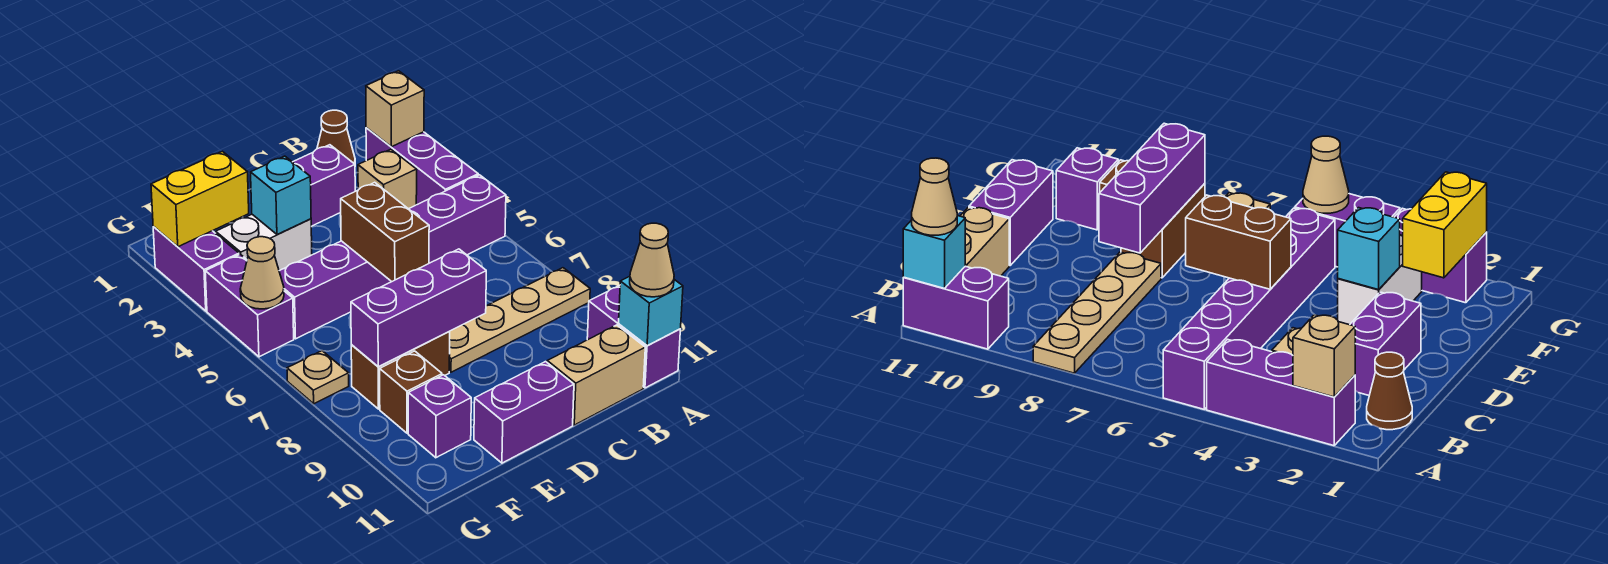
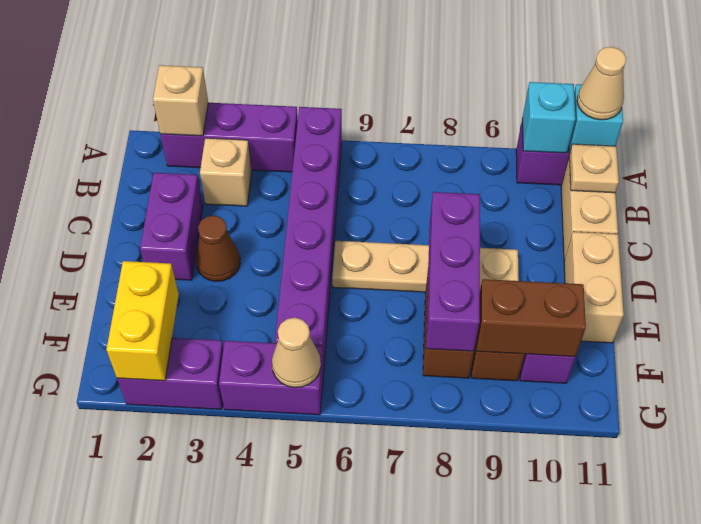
tan plate A8:D8 level 1 -> tan plate D6:D9 level 1
brown cone B1 level 1 -> brown cone D3 level 1
brown brick D5:D6 level 2 -> brown brick F9:F10 level 2
purple brick D11:E11 level 1 -> tan brick D11:E11 level 1
white brick E3:F3 level 1 -> none
cyan brick E3 level 2 -> cyan brick A10 level 2
tan plate G7 level 1 -> tan plate B11 level 2

